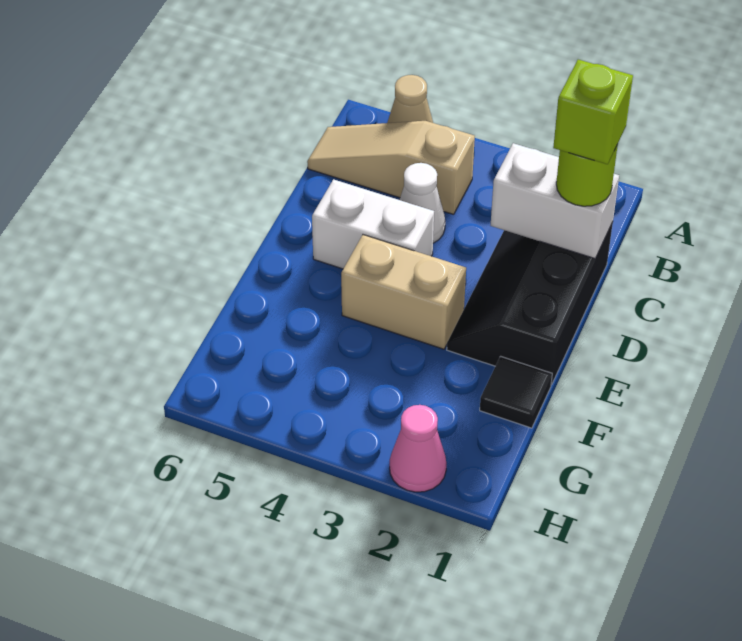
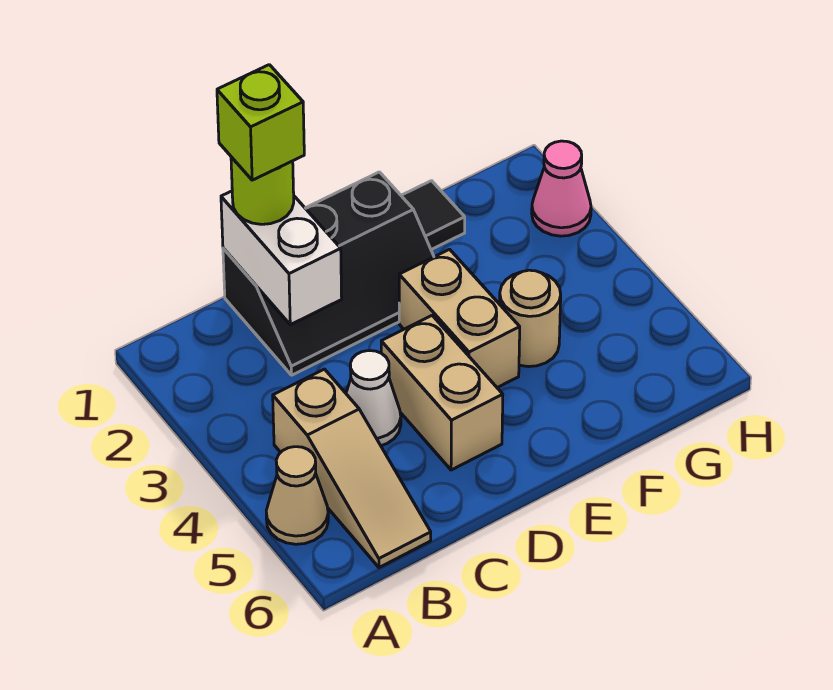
white brick D4:D5 level 1 -> tan brick D4:D5 level 1
none -> tan round brick F4 level 1

